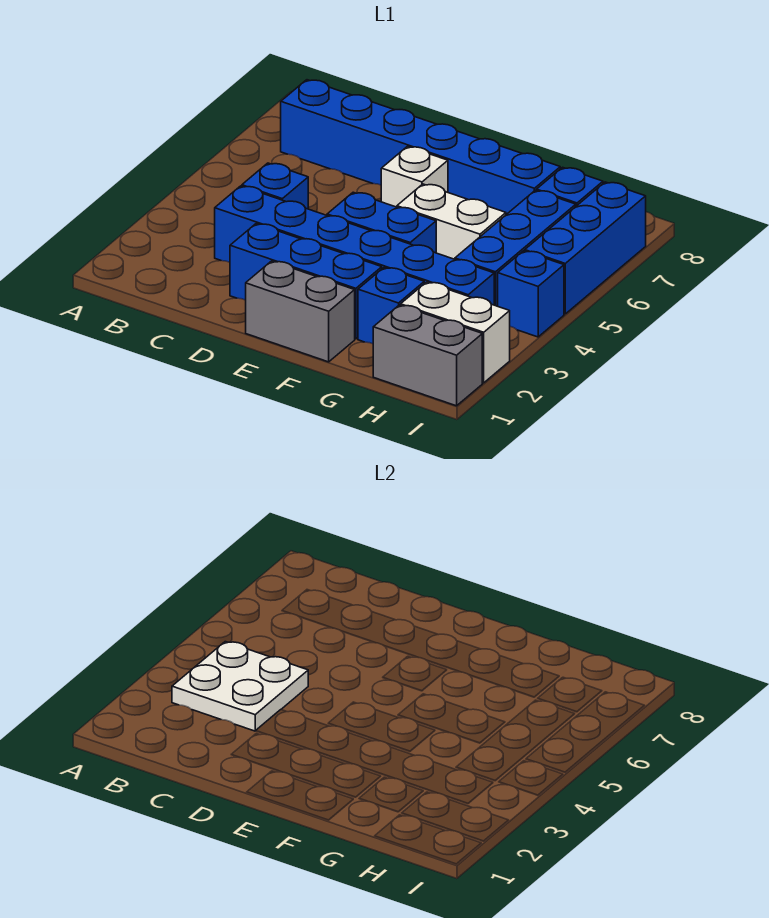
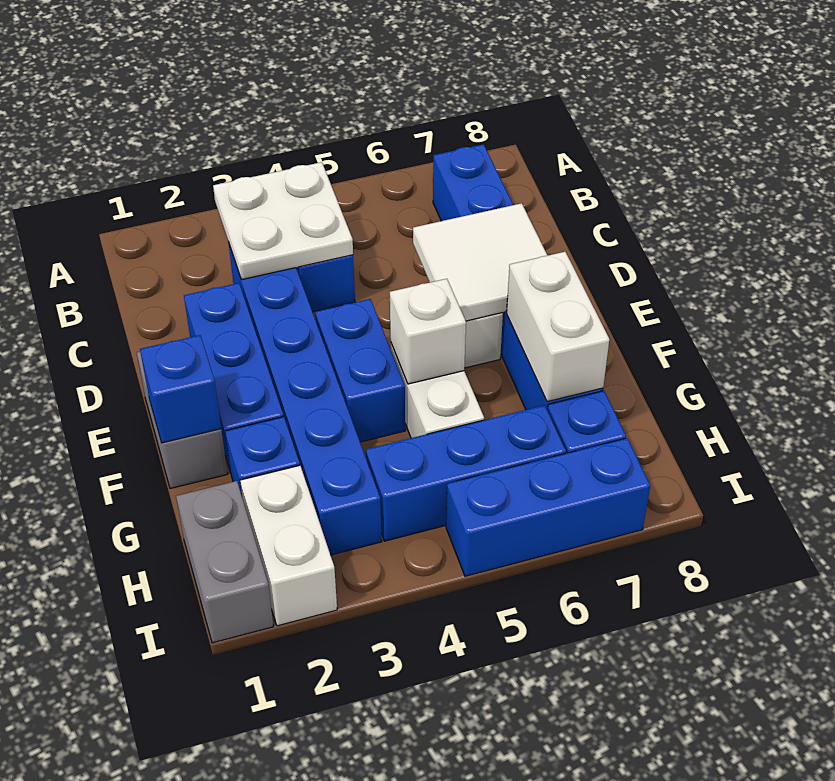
none -> white tile D6:E7 level 2
none -> white brick F5 level 2
none -> white brick F7:G7 level 2
blue brick I4 level 1 -> blue brick F1 level 2

